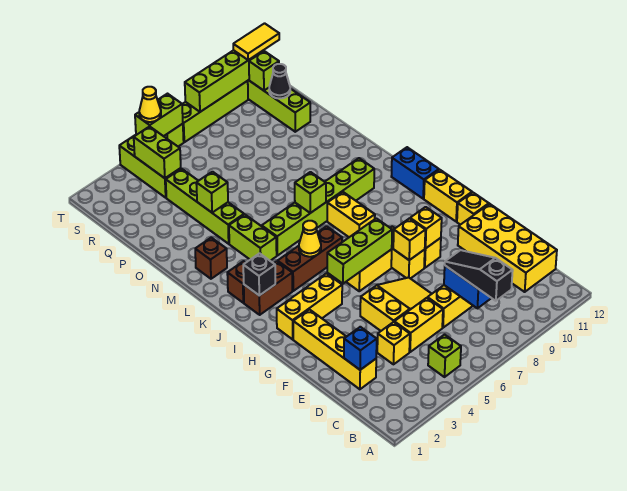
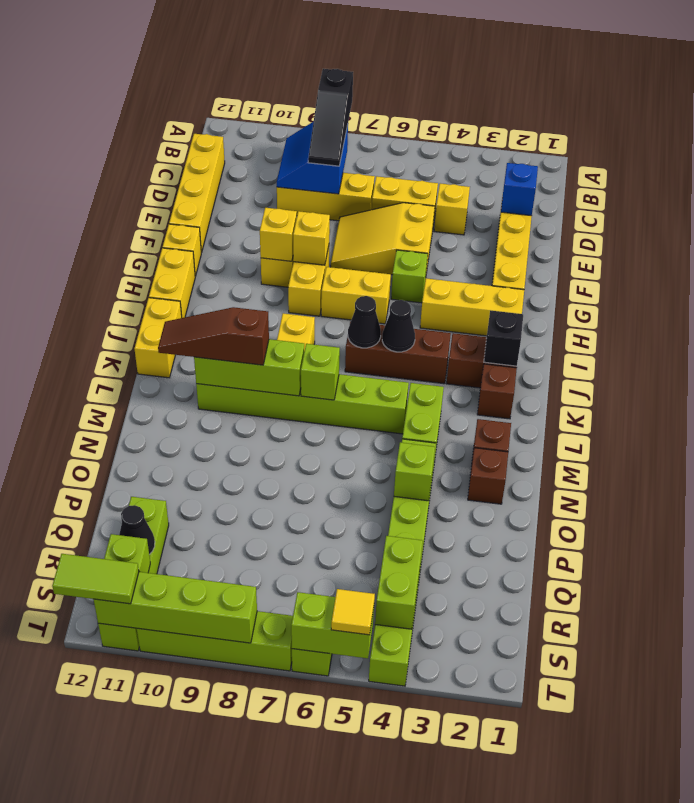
lime brick B5 level 1 -> lime brick G5 level 1
yellow brick C11:F12 level 1 -> yellow brick C12:F12 level 1
lime brick H5:H7 level 2 -> lime brick L8:L10 level 2
yellow cone J5 level 2 -> black cone J5 level 2
none -> black cone J6 level 2
blue brick J12:K12 level 1 -> yellow brick J12:K12 level 1
none -> brown slope L9:L11 level 3 top 9
none -> brown brick N2 level 1
yellow cone T5 level 3 -> yellow tile T5 level 3
yellow tile T11:T12 level 3 -> lime tile T11:T12 level 3

